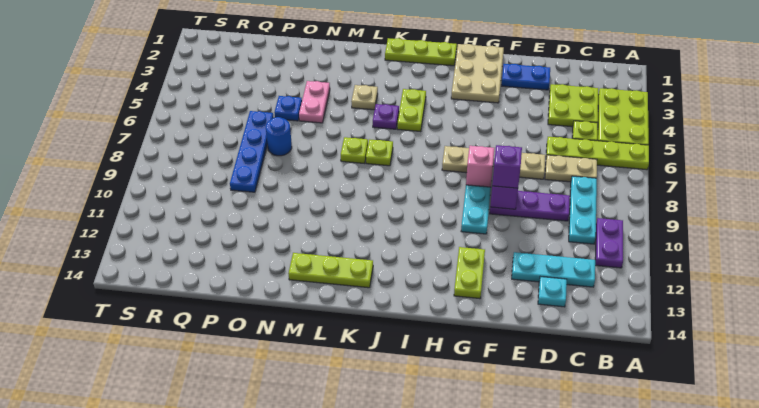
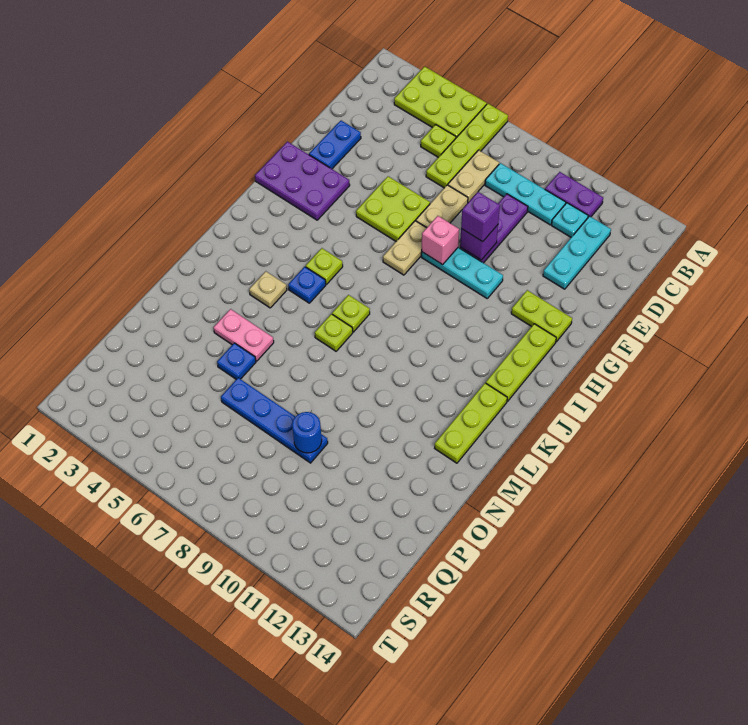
lime plate C3:D4 level 1 -> lime plate F5:G6 level 1
cyan plate D13 level 1 -> cyan plate C11 level 1
tan plate G1:H3 level 1 -> purple plate G1:H3 level 1
lime plate I1:K1 level 1 -> lime plate H13:J13 level 1
lime plate J4:J5 level 1 -> lime plate J5 level 1
purple plate K5 level 1 -> blue plate K5 level 1
blue round brick O7 level 1 -> blue round brick P9 level 2

